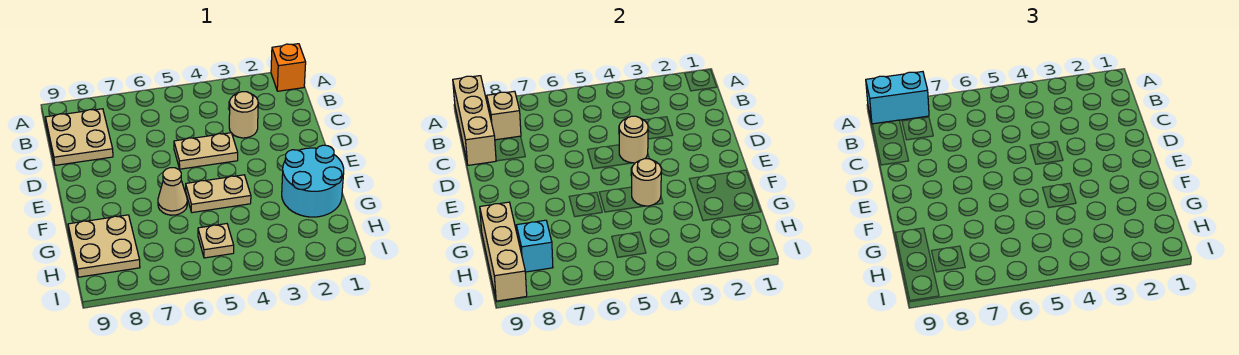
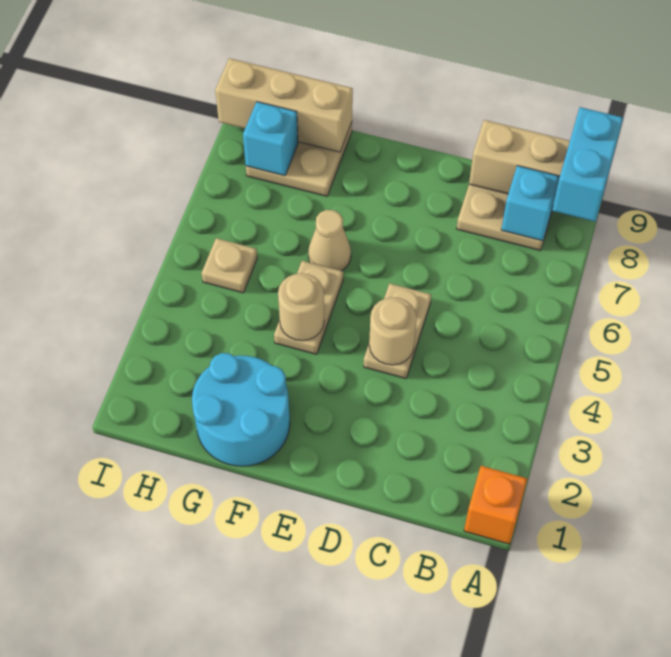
tan brick B8 level 2 -> cyan brick B8 level 2
tan round brick C3 level 1 -> none

